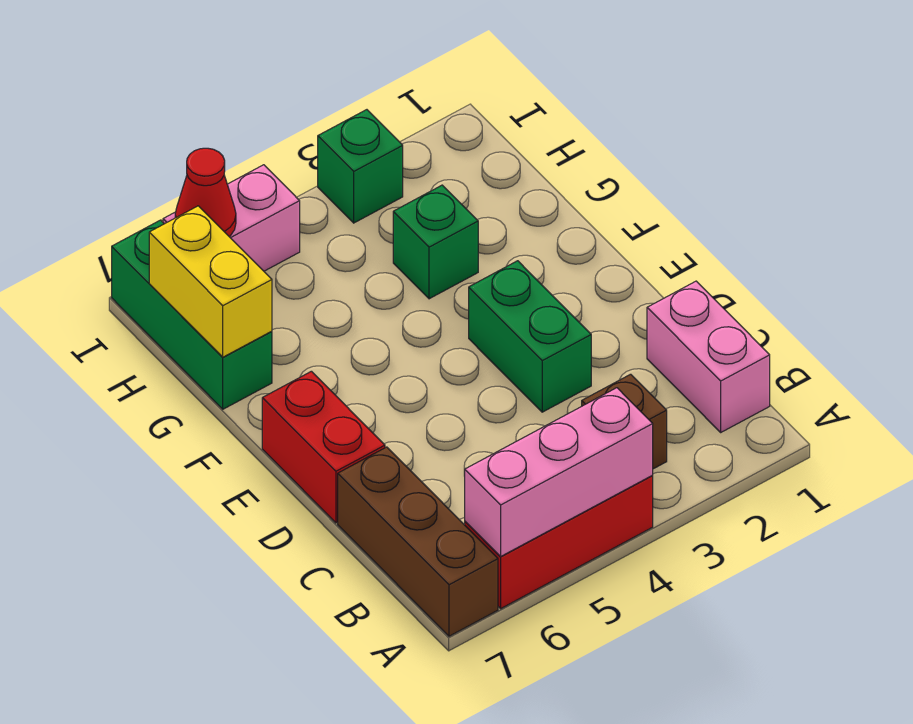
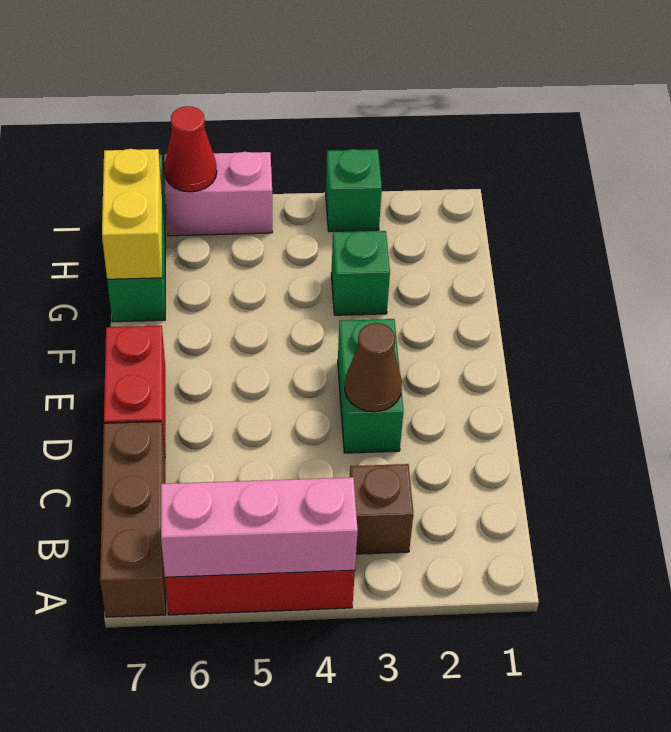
pink brick B1:C1 level 1 -> none
none -> brown cone D3 level 2

